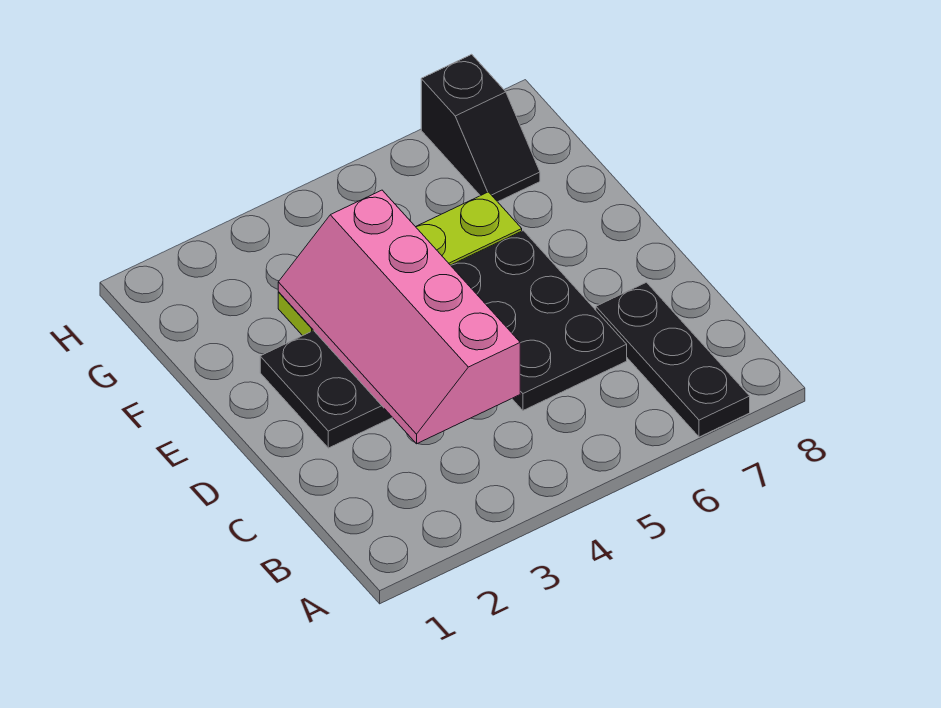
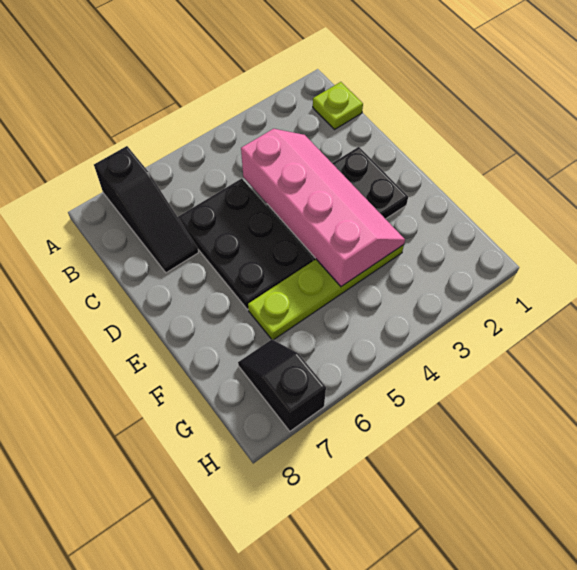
black plate A7:C7 level 1 -> black slope A7:C7 level 1 top A
none -> lime plate B1 level 1

